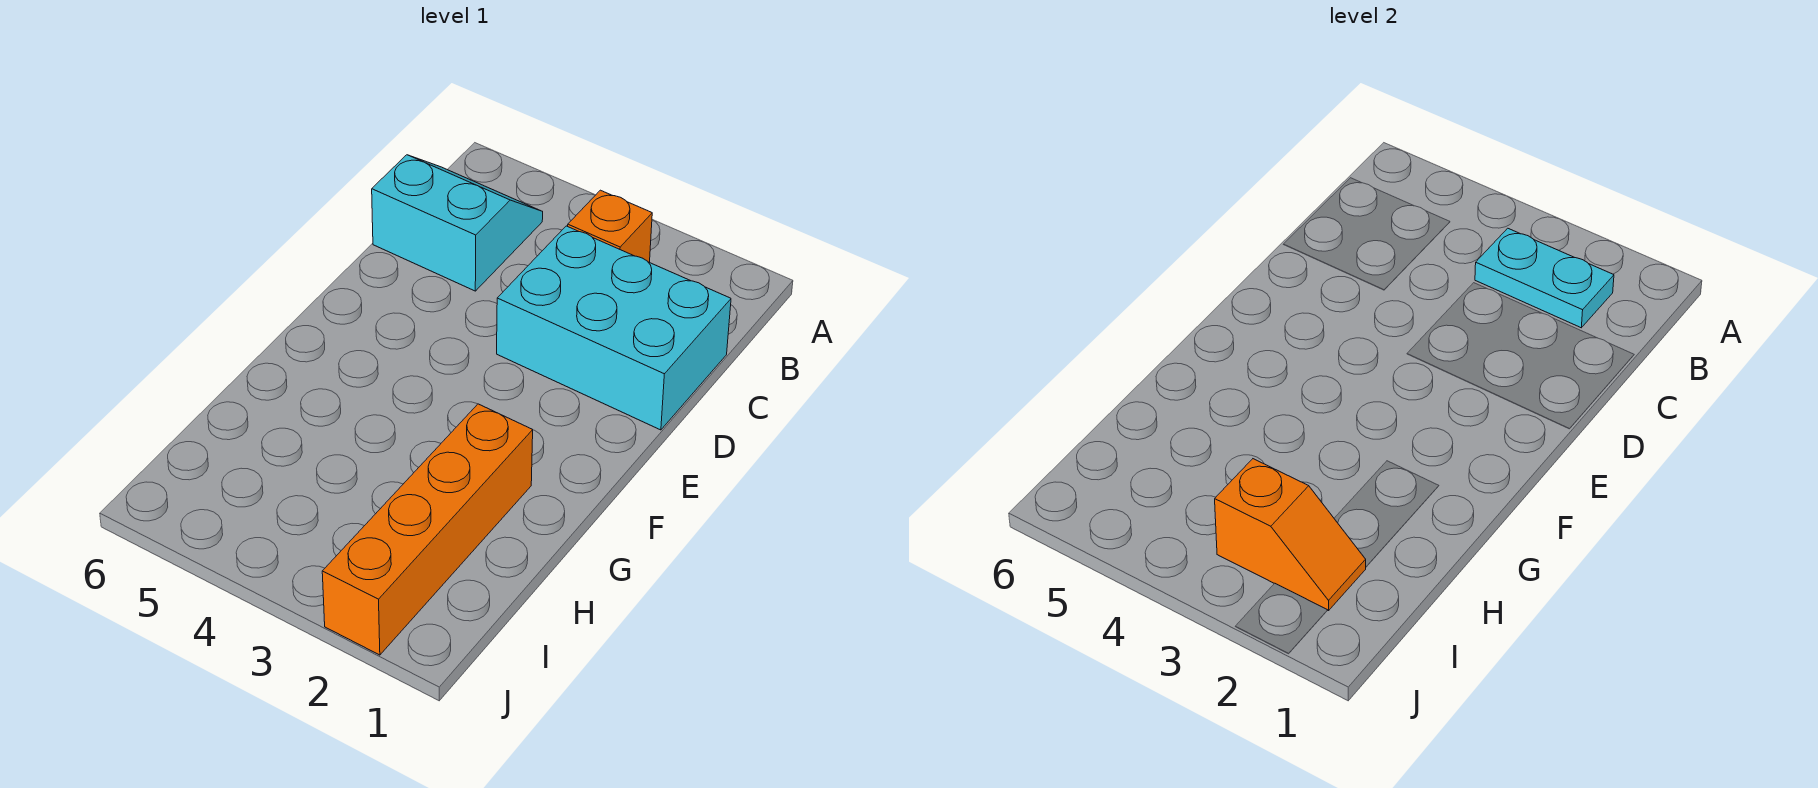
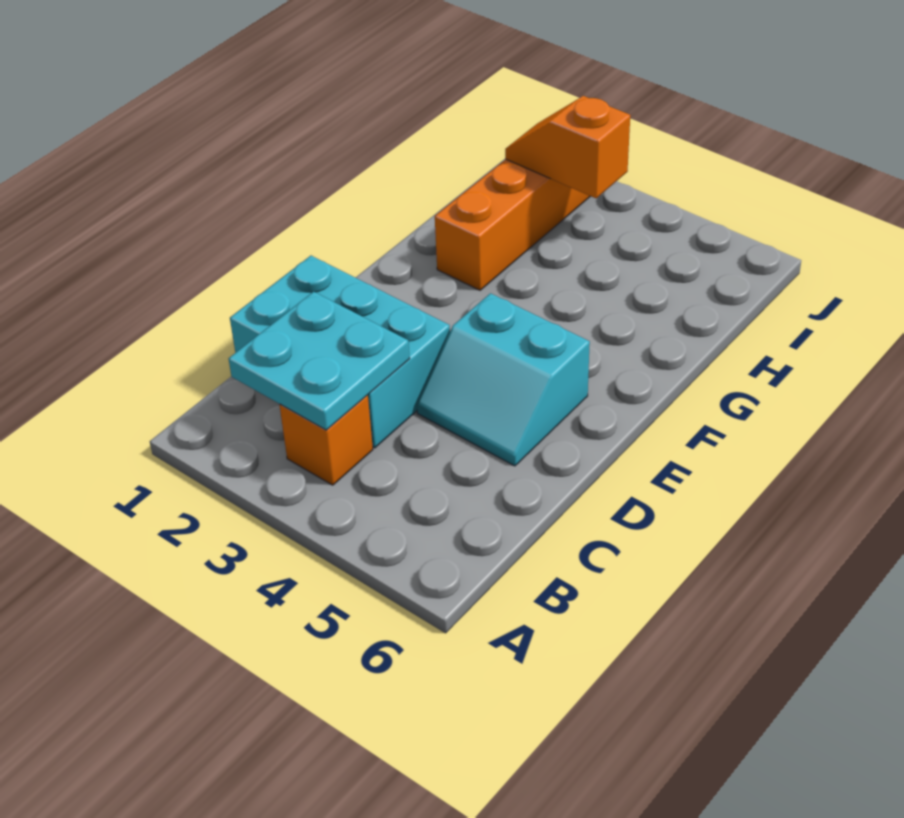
cyan plate B2:B3 level 2 -> cyan plate B2:C3 level 2
cyan slope B5:C6 level 1 top C -> cyan slope D4:E5 level 1 top E

